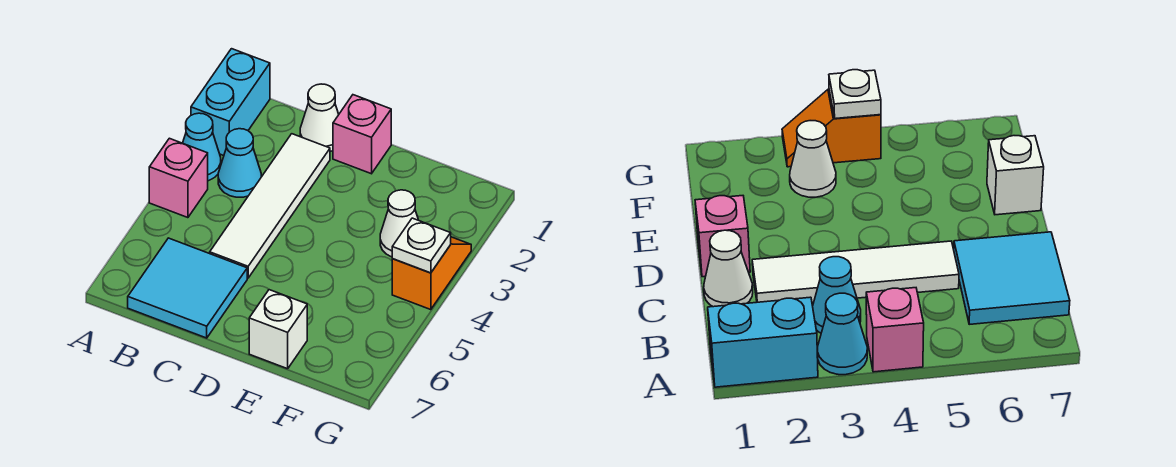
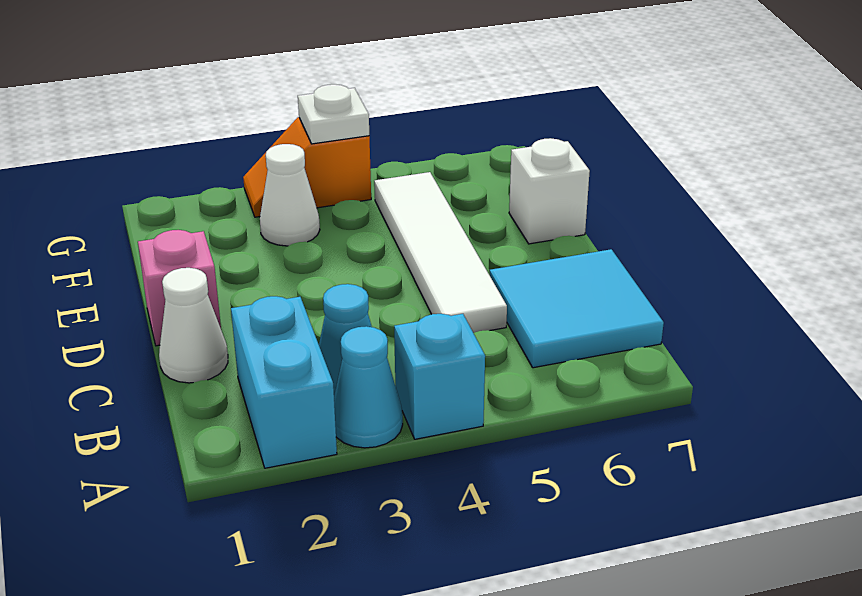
cyan brick A1:A2 level 1 -> cyan brick A2:B2 level 1
pink brick A4 level 1 -> cyan brick A4 level 1
white tile C2:C5 level 1 -> white tile C5:F5 level 1

